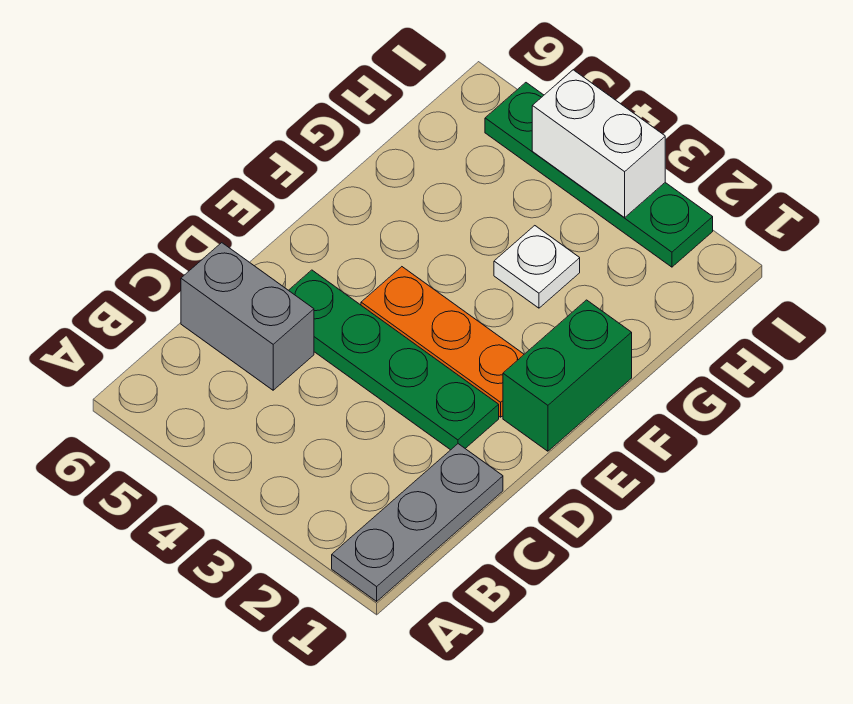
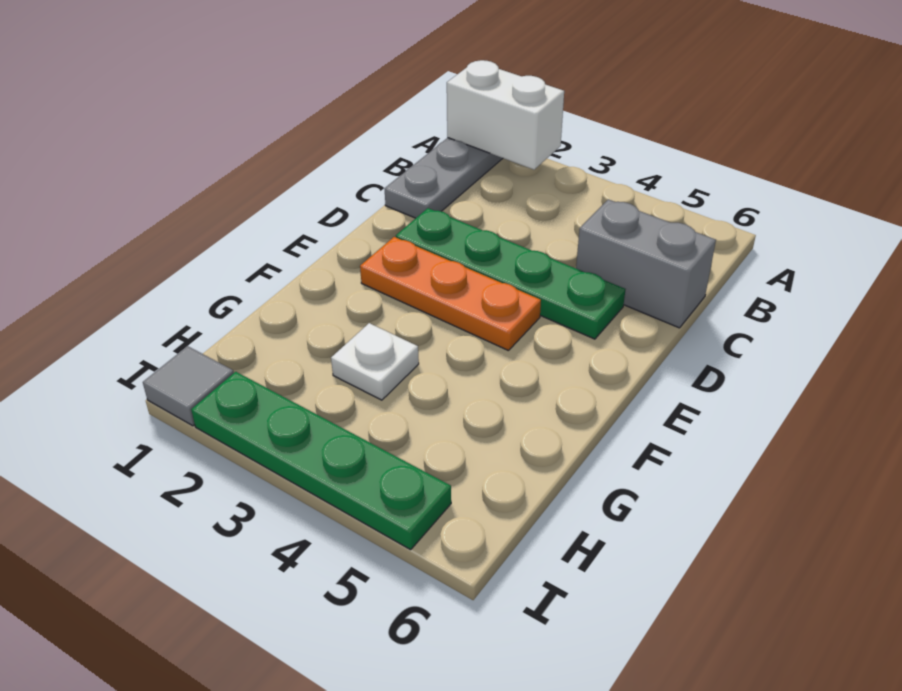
green brick E1:F1 level 1 -> none
none -> grey tile I1 level 1
white brick I3:I4 level 2 -> white brick A1:A2 level 2

